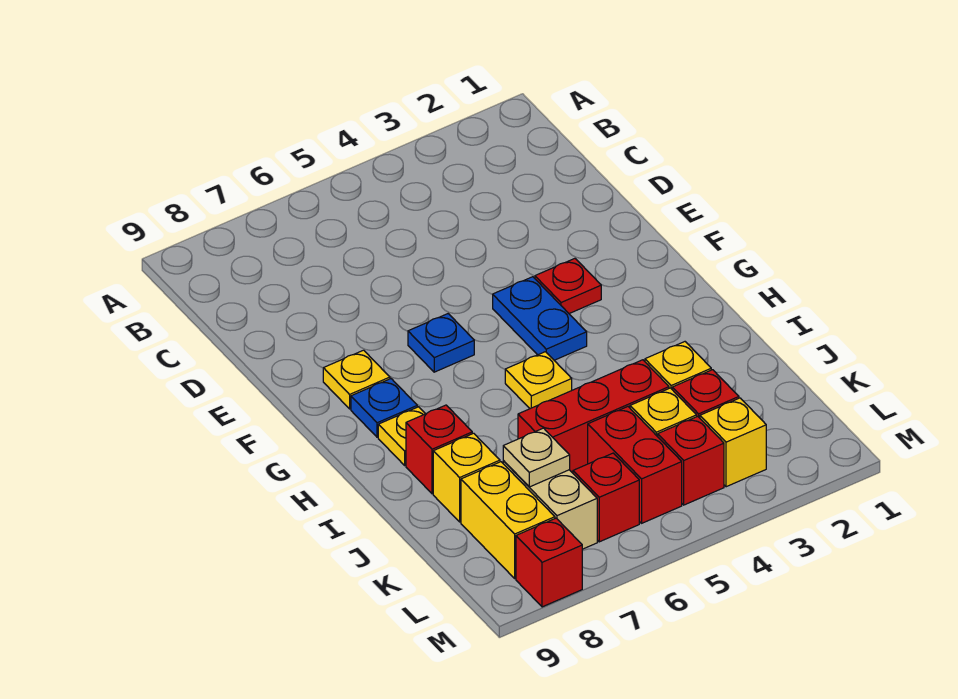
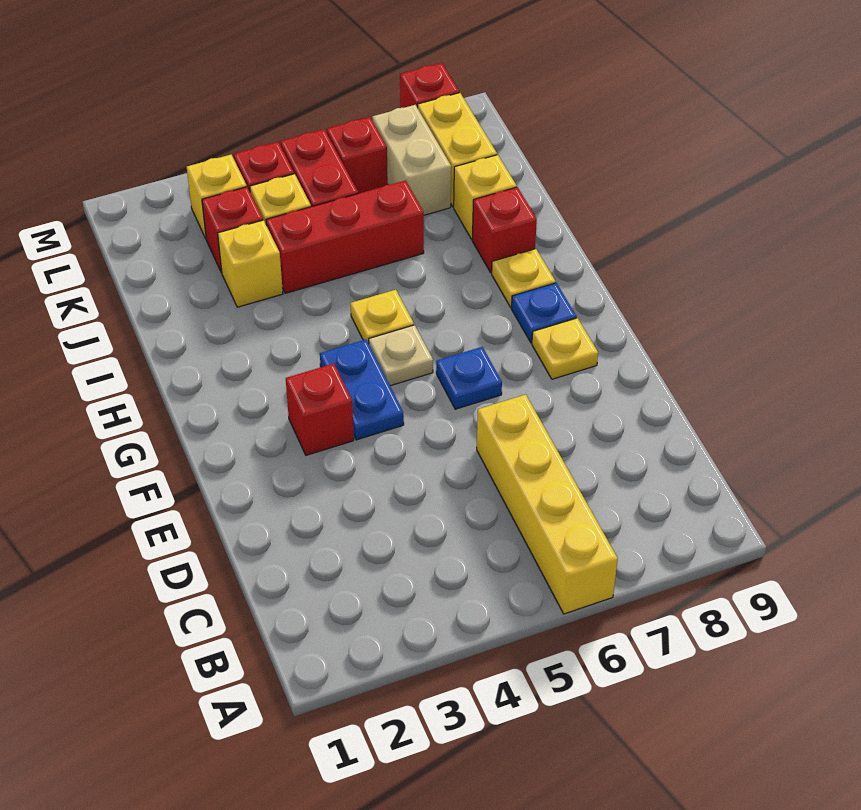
none -> yellow brick A6:D6 level 1
red plate F3 level 1 -> red brick F3 level 1
tan plate K7 level 2 -> tan plate G5 level 1

